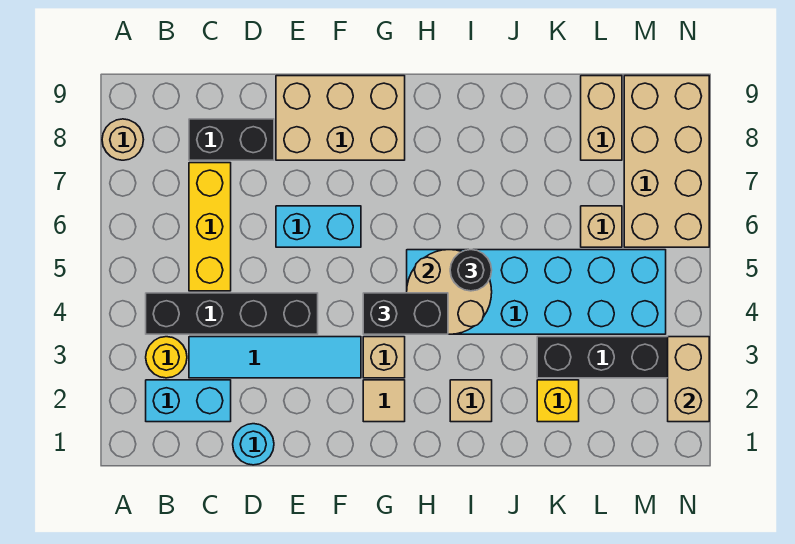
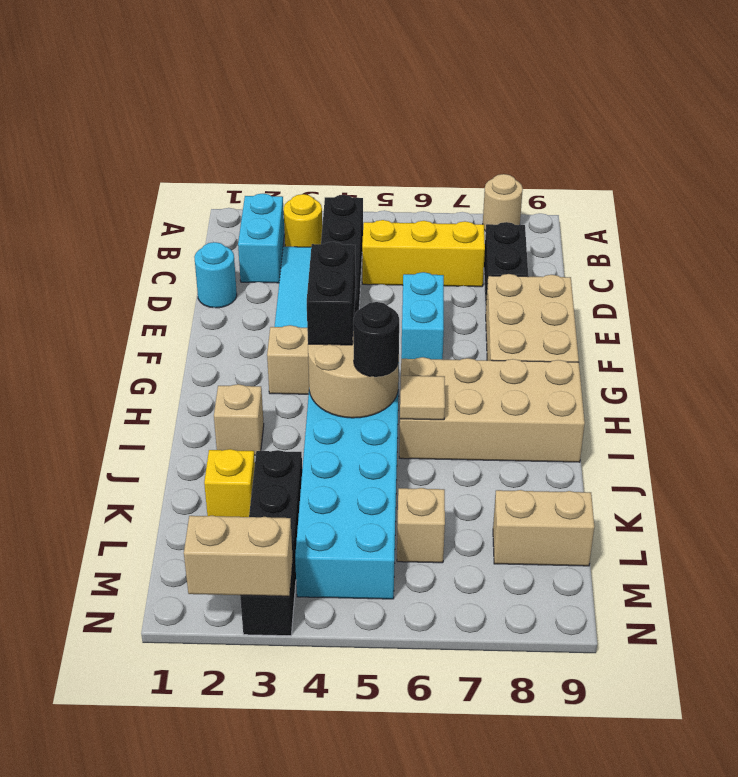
tan tile G2 level 1 -> tan tile I6 level 2
tan brick M6:N9 level 1 -> tan brick H6:I9 level 1

